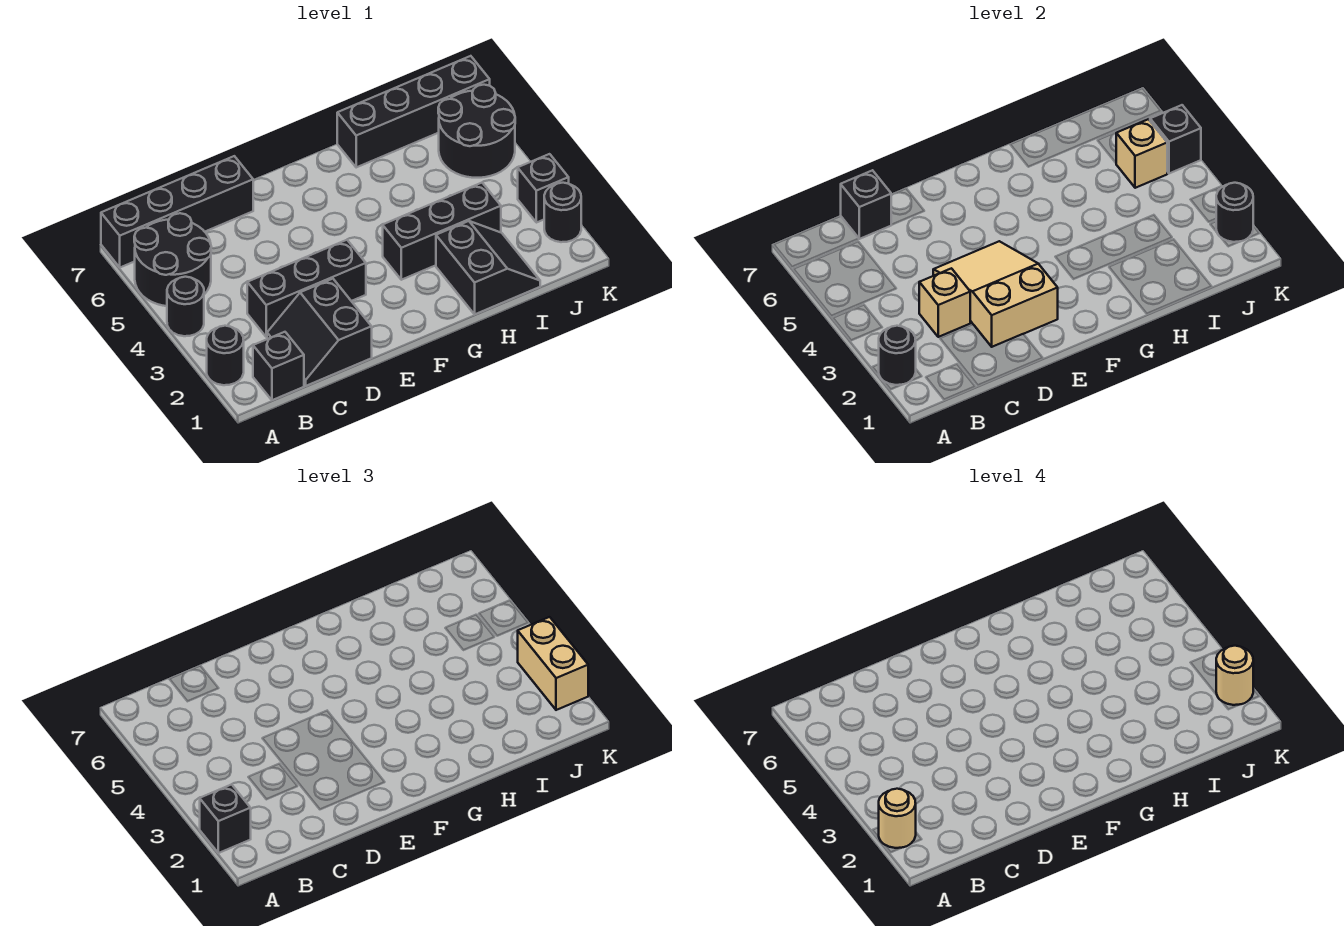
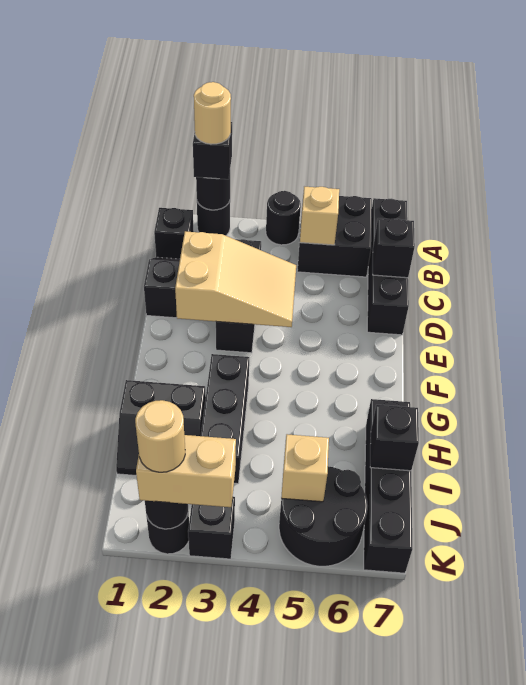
black round brick A5:B6 level 1 -> black brick A5:B6 level 1
tan brick C3 level 2 -> tan brick B5 level 2
black brick K5 level 2 -> black brick I7 level 2

